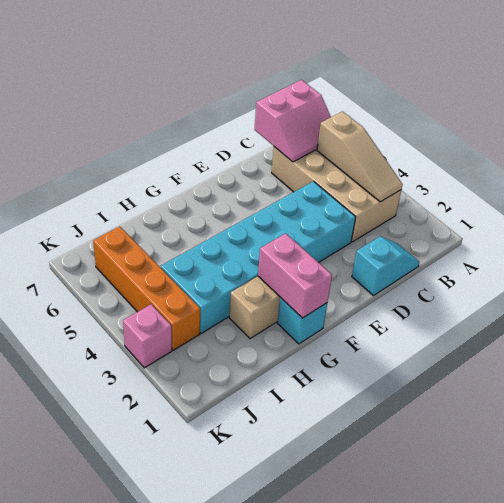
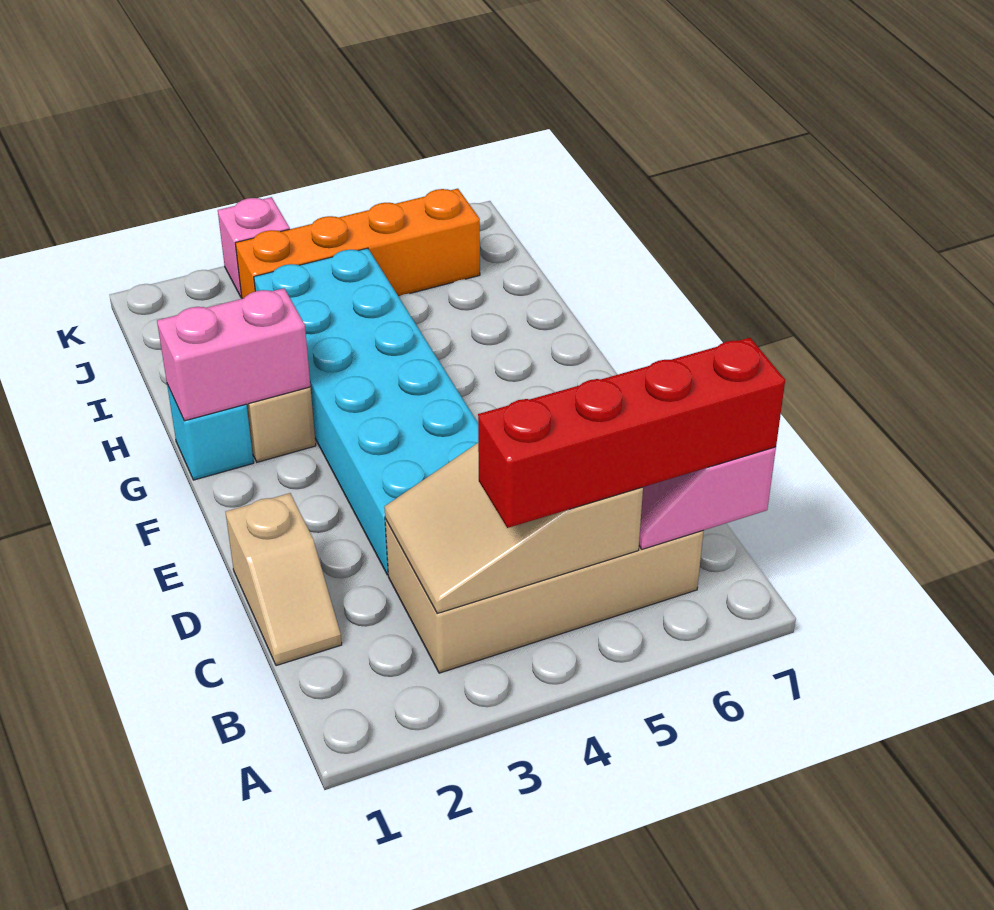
tan slope B3:B5 level 2 top 5 -> tan slope B3:C5 level 2 top 5
none -> red brick B4:B7 level 3
cyan slope C1:D1 level 1 top D -> tan slope C1:D1 level 1 top D

